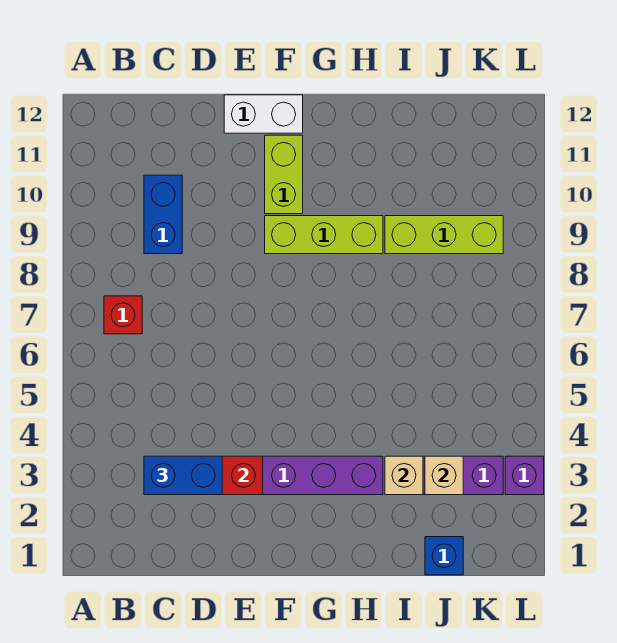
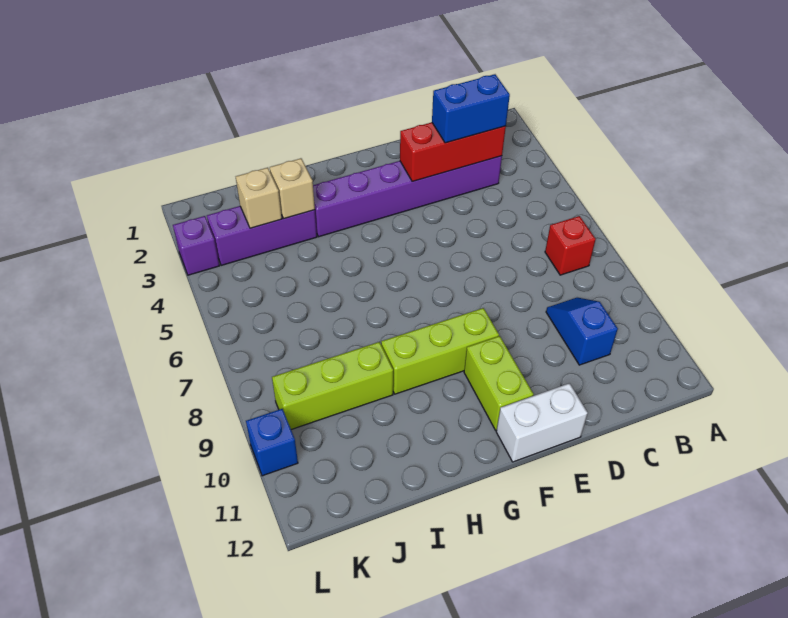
blue brick C9:C10 level 1 -> blue slope C9:C10 level 1 top 10
blue brick J1 level 1 -> blue brick L10 level 1

